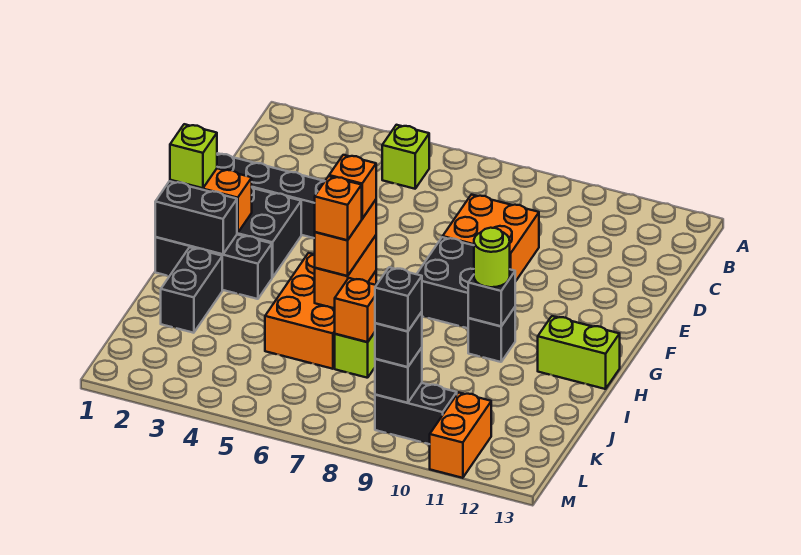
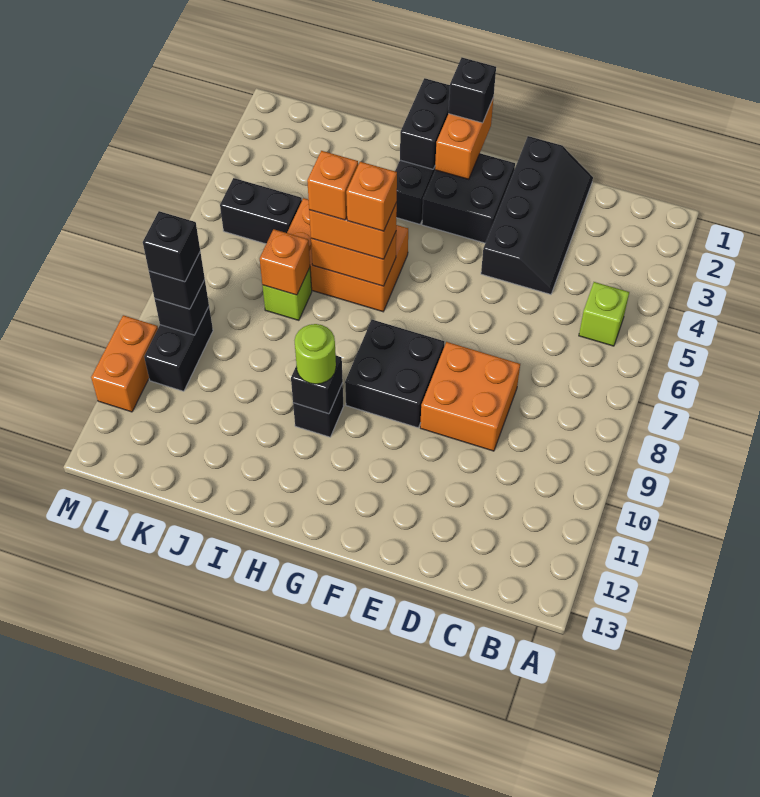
lime brick G1 level 3 -> black brick G1 level 3
lime brick H12:H13 level 1 -> none
black brick I2:J2 level 1 -> black brick K5:L5 level 1
orange brick L11:M11 level 1 -> orange brick M10:M11 level 1

